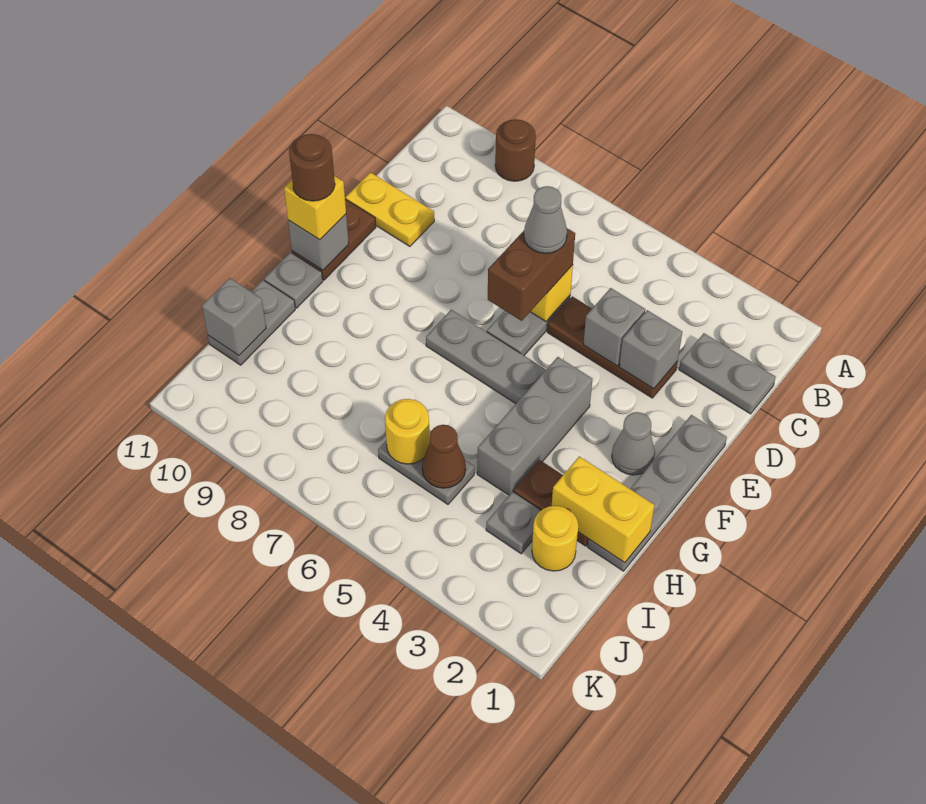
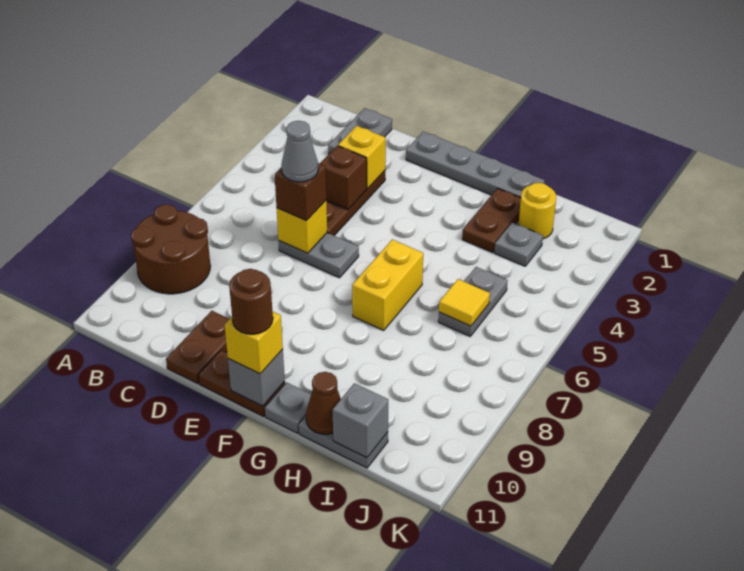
brown round brick A9 level 1 -> brown round brick A8:B9 level 1
grey brick D3 level 2 -> yellow brick D3 level 2
grey brick D4 level 2 -> brown brick D4 level 2
brown brick D6:E6 level 3 -> brown brick D6 level 3
yellow plate D10:D11 level 1 -> brown plate D10:D11 level 1
grey cone F2 level 1 -> none
grey brick F4:H4 level 1 -> none
grey plate F5:F7 level 1 -> none
yellow brick H1:H2 level 2 -> yellow brick G6:G7 level 1
brown cone I5 level 2 -> brown cone H11 level 2
yellow round brick I6 level 2 -> yellow tile I6 level 2

